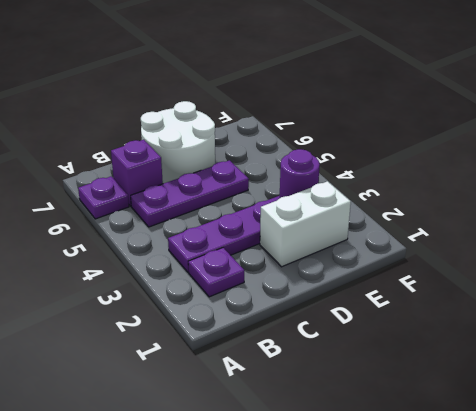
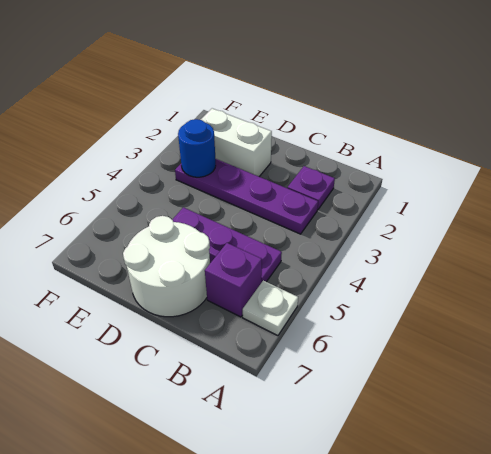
purple plate A6 level 1 -> white plate A6 level 1
purple round brick E3 level 2 -> blue round brick E3 level 2

